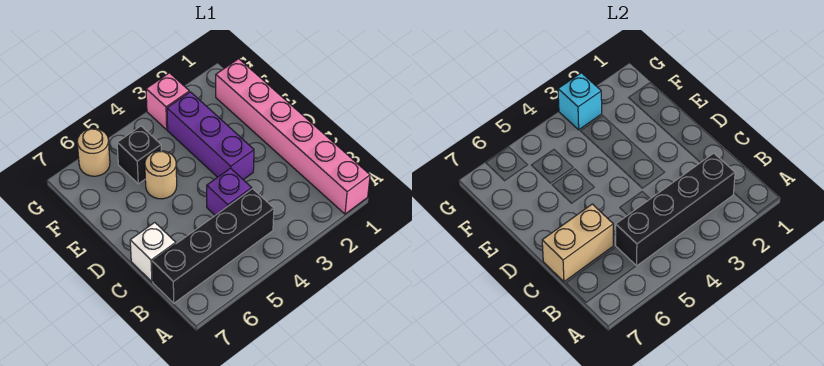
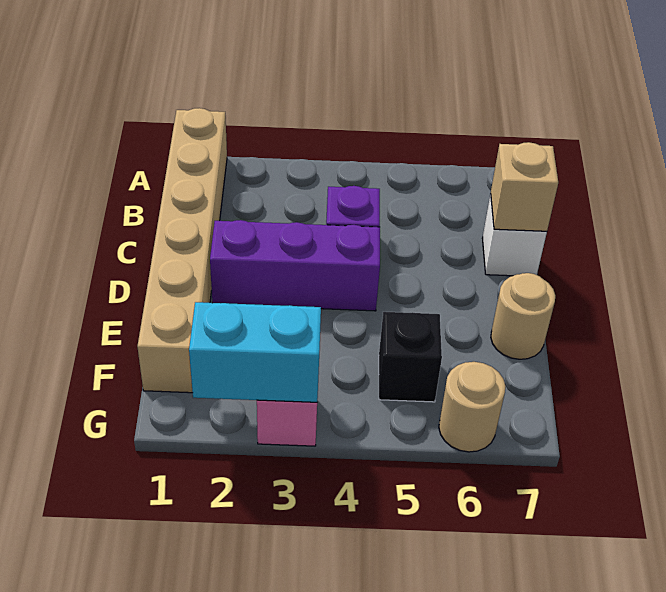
pink brick A1:F1 level 1 -> tan brick A1:F1 level 1
black brick B2:B5 level 2 -> none
black brick B4:B7 level 1 -> none
tan brick C6:C7 level 2 -> tan brick C7 level 2
purple brick D3:F3 level 1 -> purple brick D2:D4 level 1
tan round brick E5 level 1 -> tan round brick E7 level 1
cyan brick G3 level 2 -> cyan brick G2:G3 level 2

